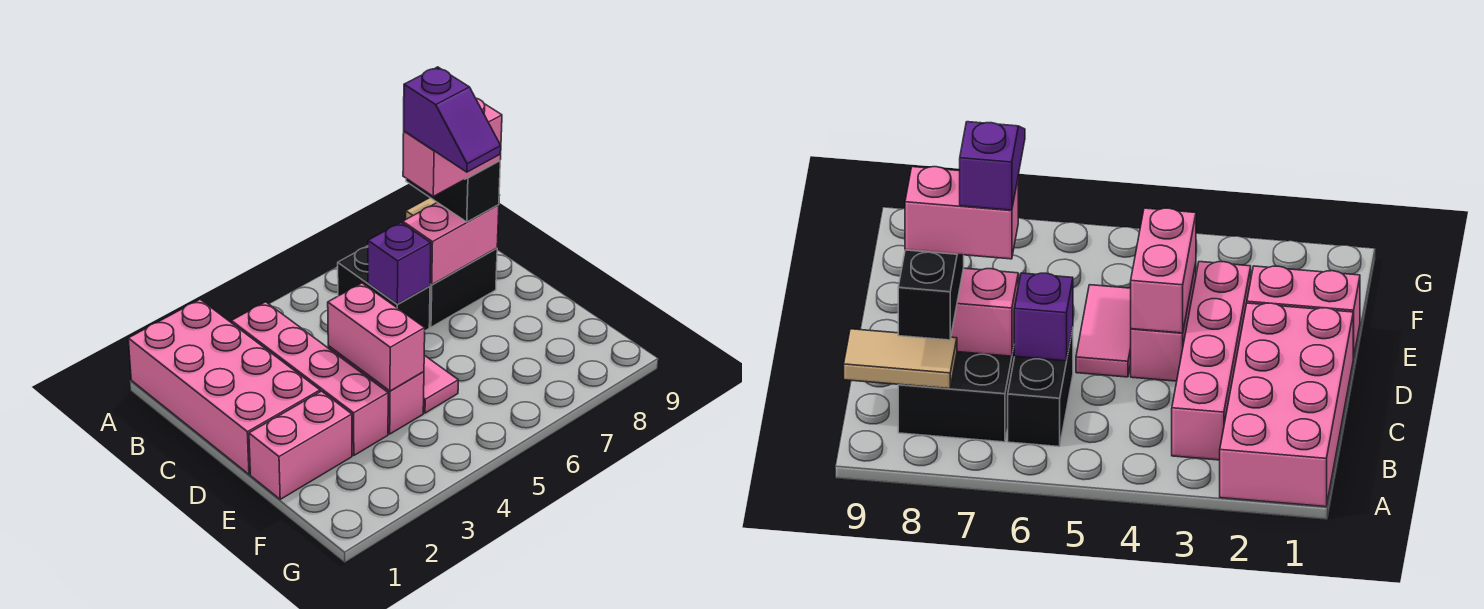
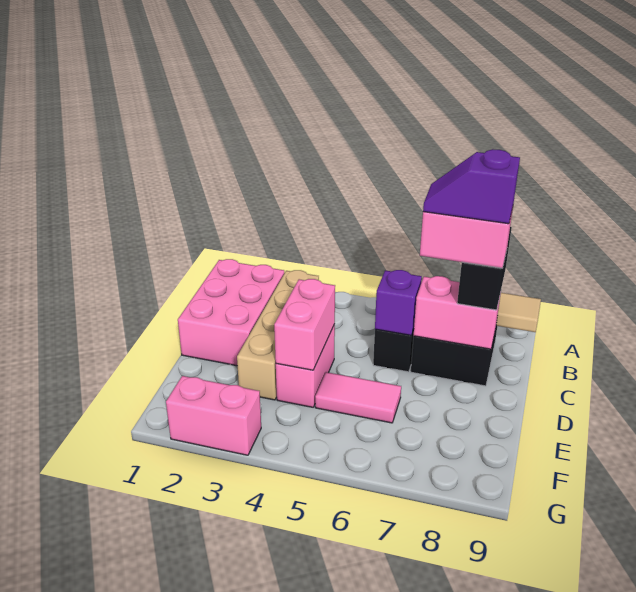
pink brick A1:D2 level 1 -> pink brick B1:D2 level 1
pink brick B3:E3 level 1 -> tan brick B3:E3 level 1
purple slope C7:D7 level 5 top C -> purple slope C7:C8 level 5 top 8
pink tile D5:E5 level 1 -> pink tile E5:E6 level 1
pink brick E1:E2 level 1 -> pink brick G2:G3 level 1

